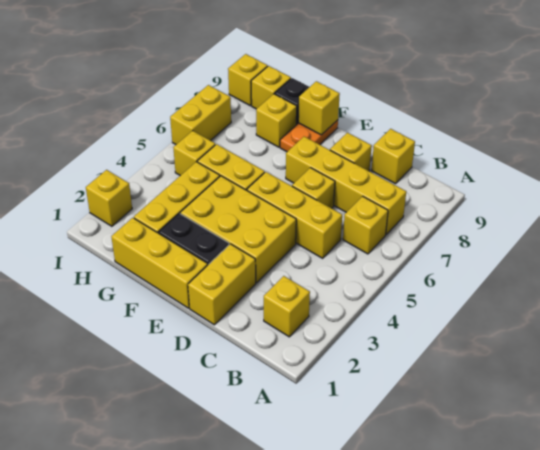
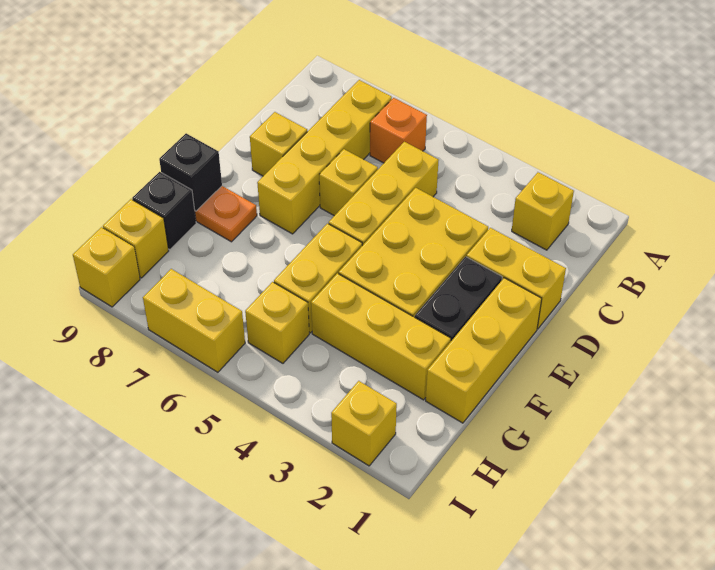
yellow brick B6 level 1 -> orange brick B6 level 1
yellow brick C9 level 1 -> none
yellow brick F9 level 2 -> black brick F9 level 2
yellow brick G8 level 1 -> none

